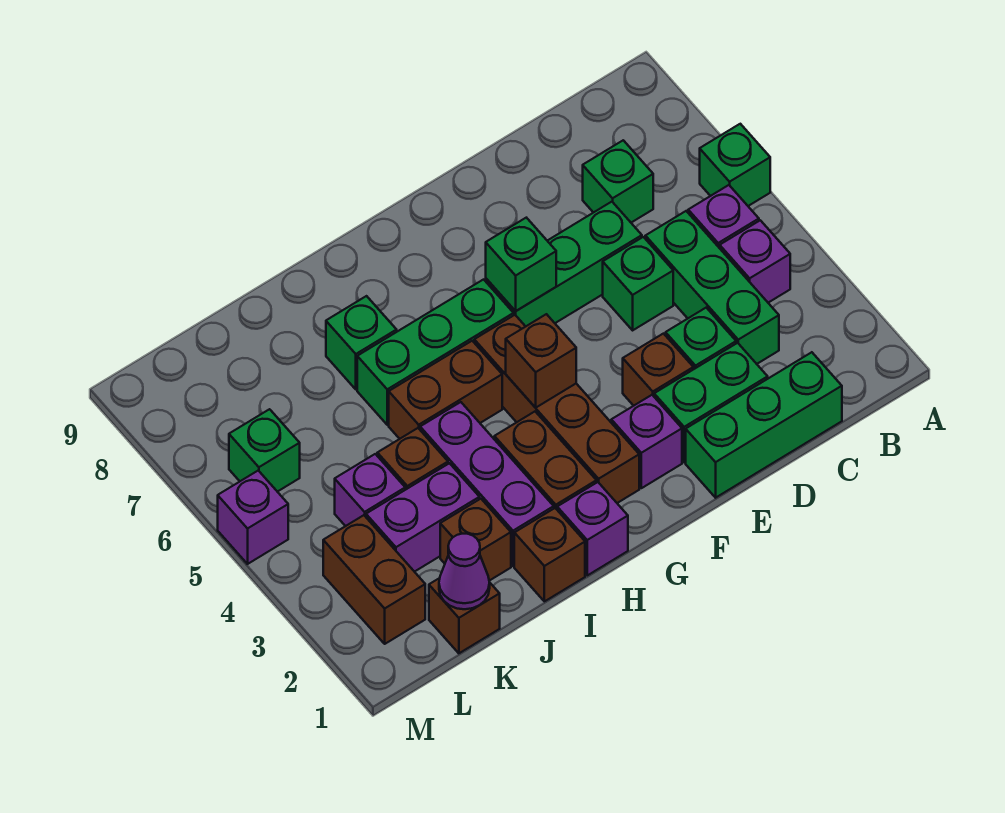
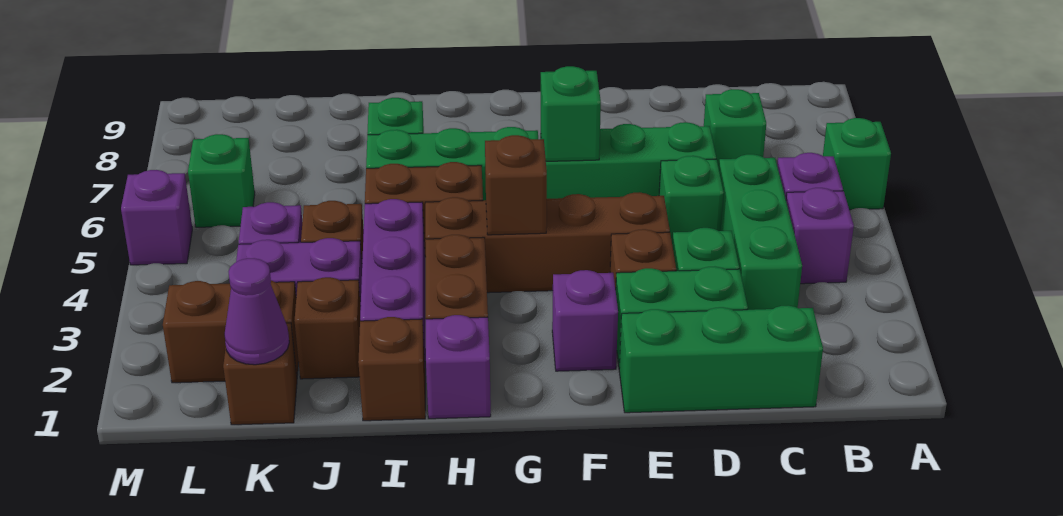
brown brick G2:G5 level 1 -> brown brick E4:H4 level 1
brown brick L2:L3 level 1 -> brown brick K2:L2 level 1

